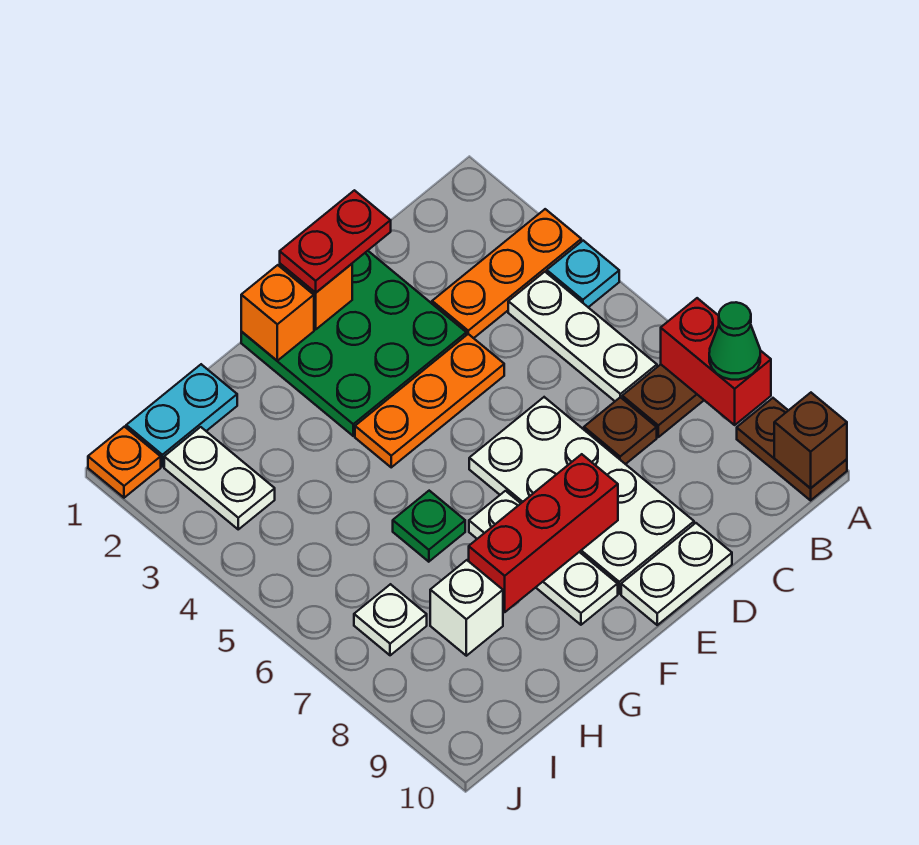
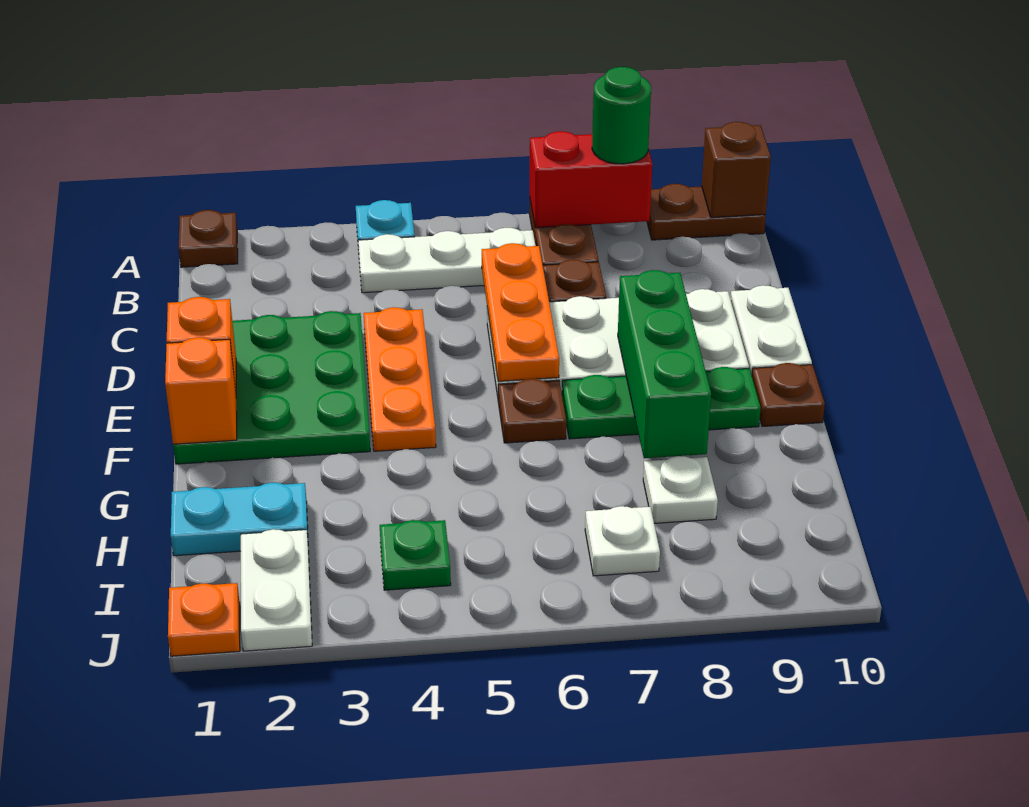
none -> brown plate A1 level 1
orange plate A3:C3 level 1 -> orange plate C6:E6 level 2
green cone A8 level 3 -> green round brick A8 level 3
red plate D1:E1 level 3 -> none
red brick E8:G8 level 2 -> green brick E8:G8 level 2
none -> brown plate F6 level 1
white plate F7:F9 level 1 -> green plate F7:F9 level 1
none -> brown plate F10 level 1
green plate G6 level 1 -> green plate I4 level 1
cyan plate H1:I1 level 1 -> cyan plate H1:H2 level 1
white brick H8 level 1 -> white plate H8 level 1
white plate I2:I3 level 1 -> white plate I2:J2 level 1

